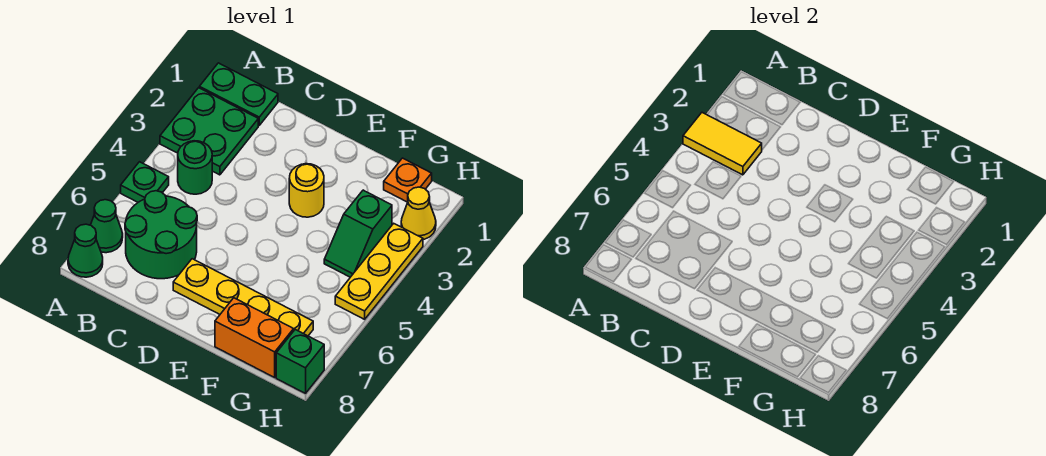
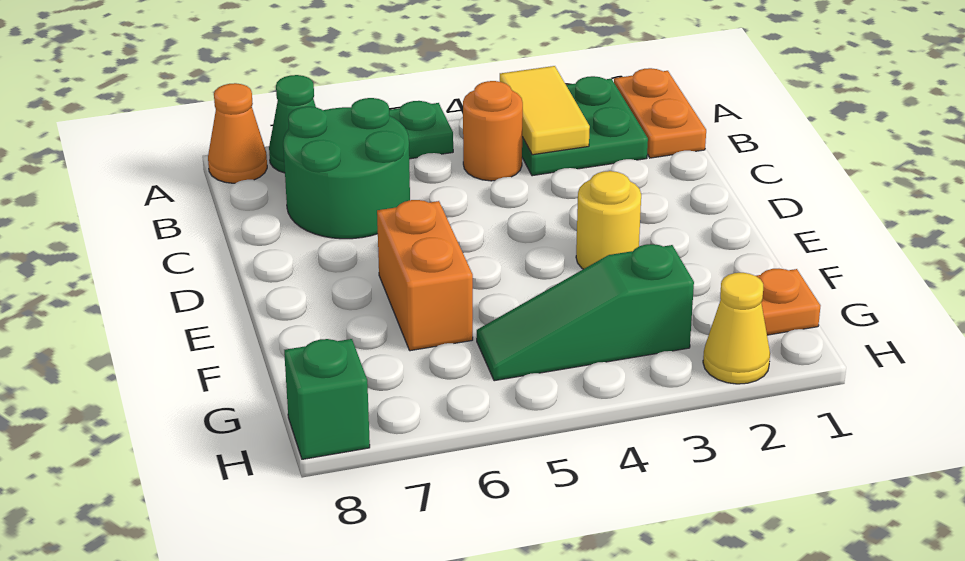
green plate A1:B1 level 1 -> orange plate A1:B1 level 1
green cone A8 level 1 -> orange cone A8 level 1
green round brick B4 level 1 -> orange round brick B4 level 1
yellow plate D7:G7 level 1 -> none
orange brick F8:G8 level 1 -> orange brick E6:F6 level 1
green slope G3:G4 level 1 top 3 -> green slope G3:G5 level 1 top 3
yellow plate H3:H5 level 1 -> none

